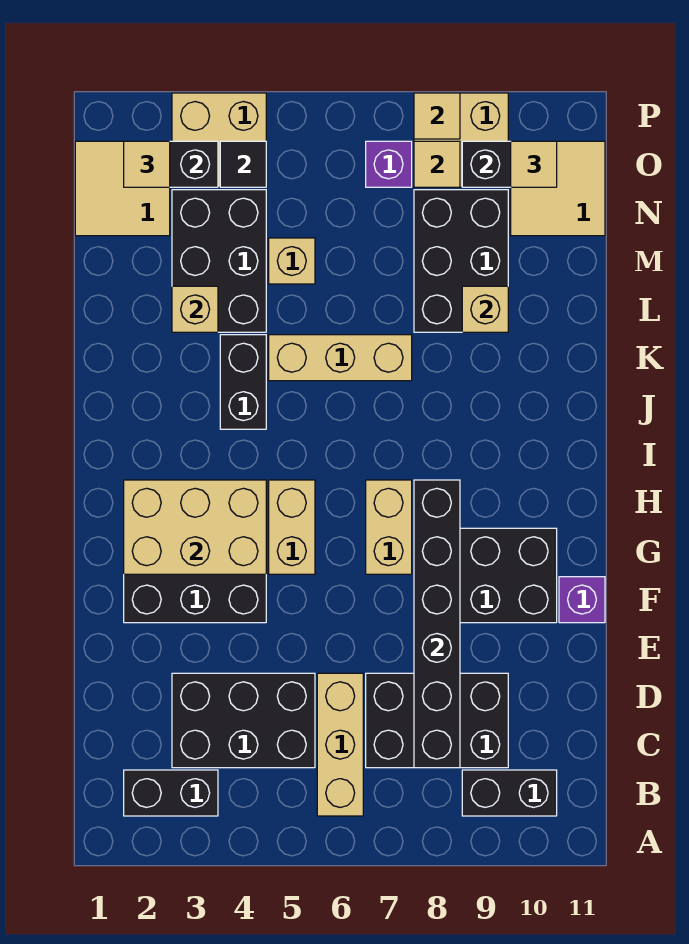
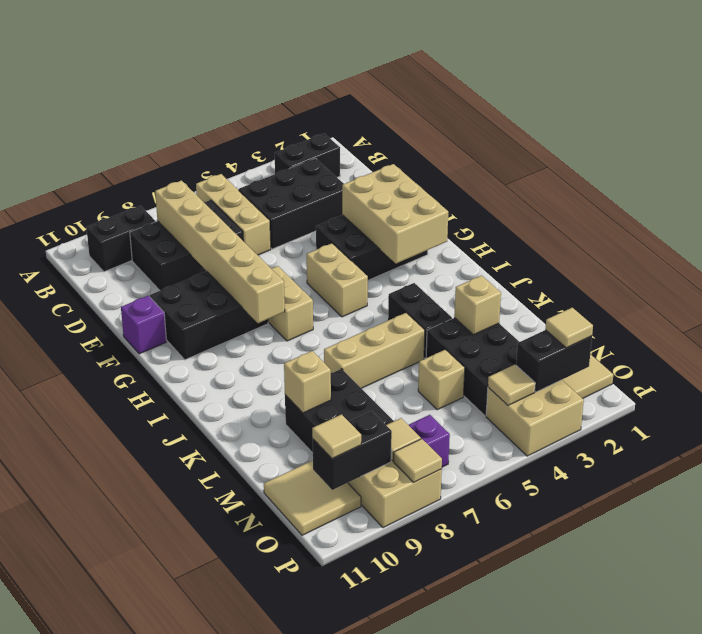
black brick C8:H8 level 2 -> tan brick C8:H8 level 2
tan brick G2:H4 level 2 -> tan brick F2:H3 level 2
black tile O4 level 2 -> tan tile O4 level 2

